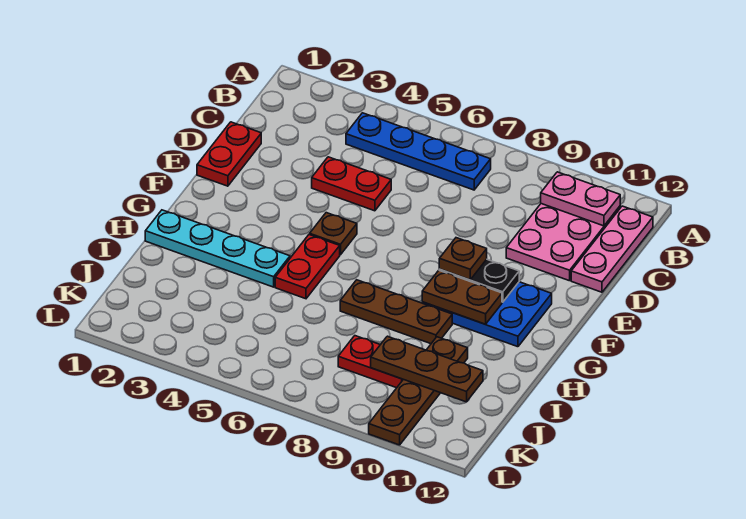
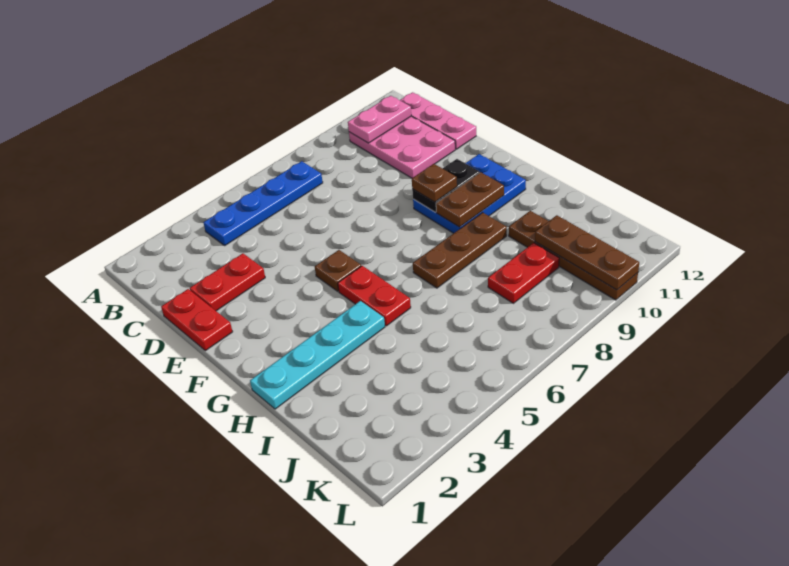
red plate D4:D5 level 1 -> red plate D2:D3 level 1
brown plate J9:J11 level 2 -> brown plate J10:L10 level 2

